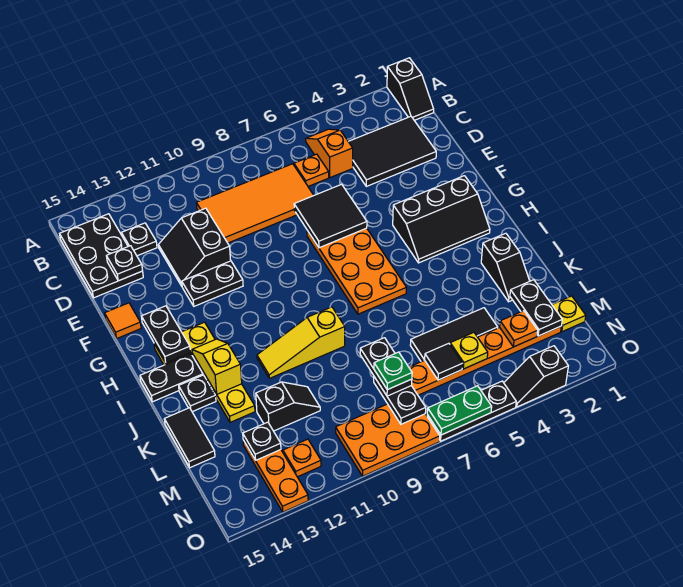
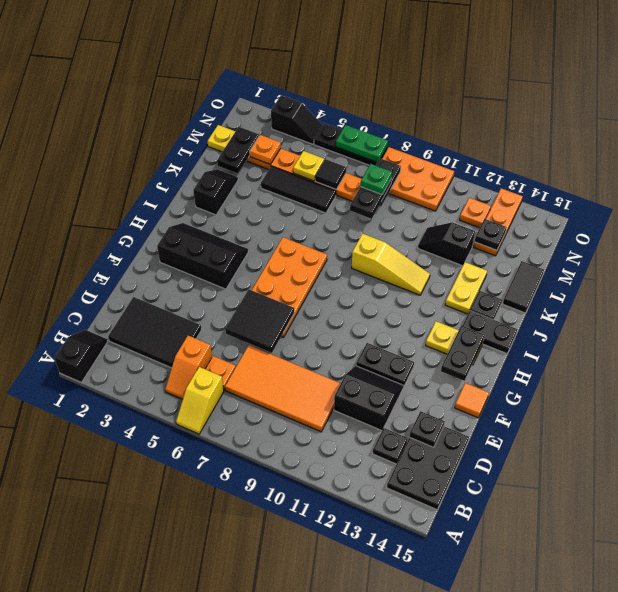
black slope D11:E12 level 1 top 11 -> black slope D11:E12 level 1 top D
yellow slope I13:J13 level 2 top J -> yellow slope A6:B6 level 1 top B

